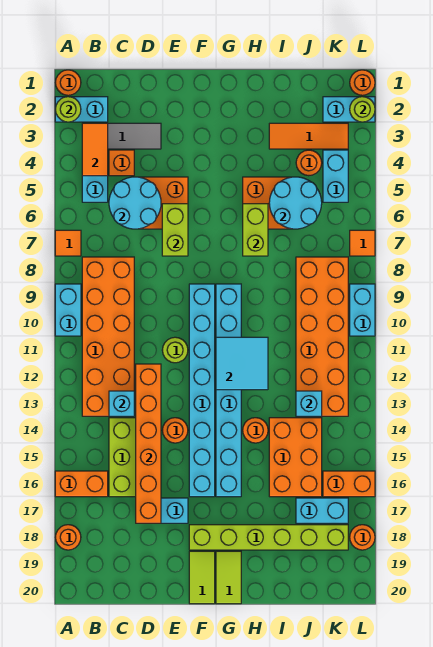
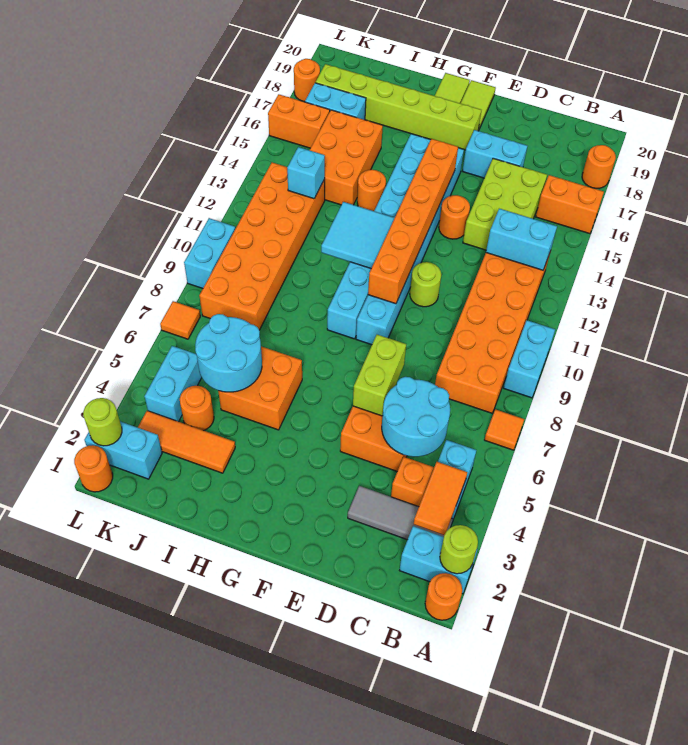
cyan brick C13 level 2 -> cyan brick B13:C13 level 2
orange brick D12:D17 level 2 -> orange brick F10:F15 level 2
lime brick H6:H7 level 2 -> none

